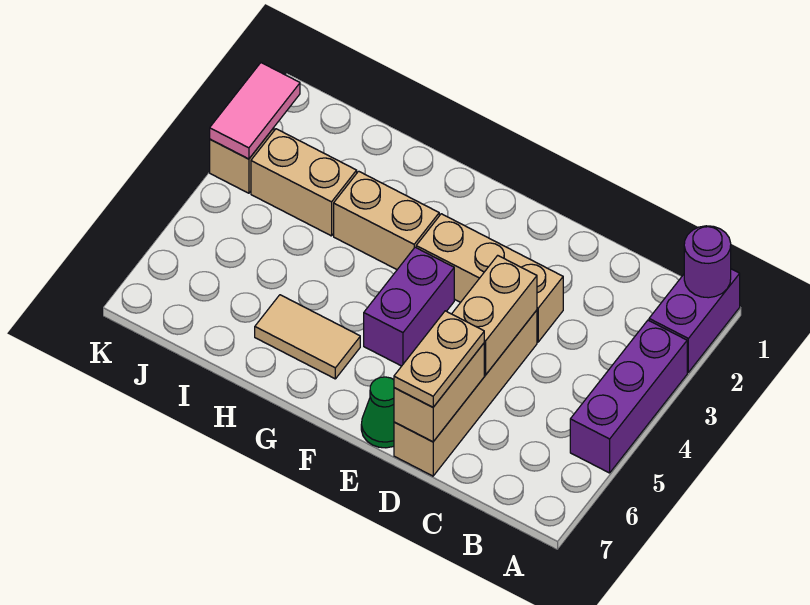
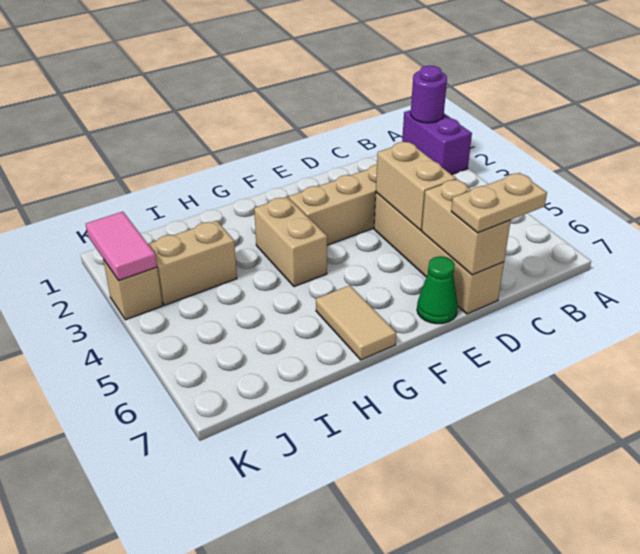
purple brick A3:A5 level 1 -> none
tan plate D6:D7 level 3 -> tan plate C7:D7 level 3
purple brick F4:F5 level 1 -> none
tan brick G3:H3 level 1 -> tan brick G3:G4 level 1
tan tile G6:H6 level 1 -> tan tile G6:G7 level 1

